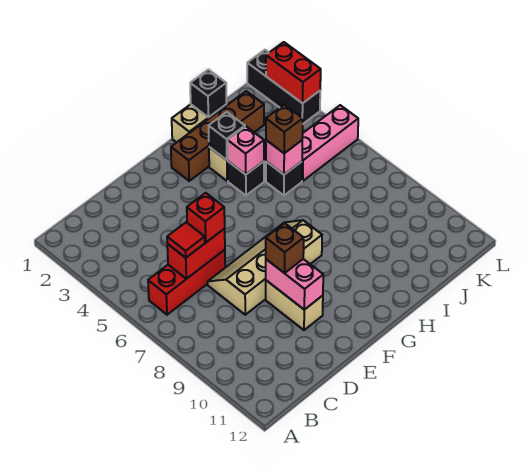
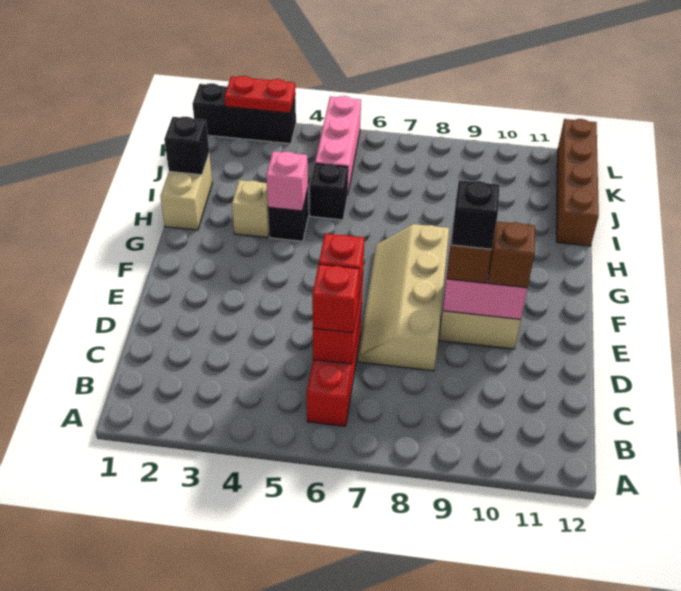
red tile C6 level 3 -> red brick C6 level 3
brown brick G2:J2 level 1 -> brown brick I12:L12 level 1
black brick H3 level 2 -> black brick E9 level 4
pink brick I5 level 2 -> none
brown brick I5 level 3 -> brown brick E10 level 3
red brick L2:L3 level 2 -> red plate L2:L3 level 2

